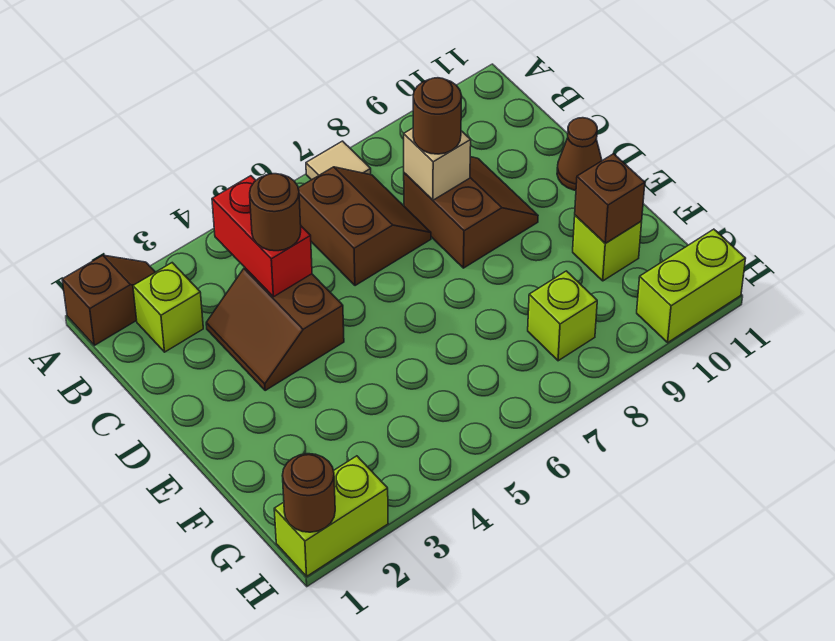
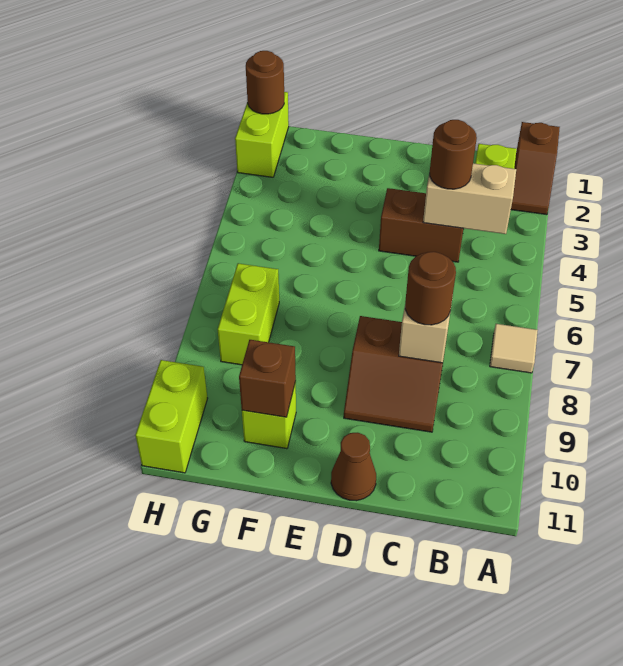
red brick B4:C4 level 2 -> tan brick B4:C4 level 2
brown slope B6:C7 level 1 top 6 -> none
lime brick G8 level 1 -> lime brick G7:G8 level 1

